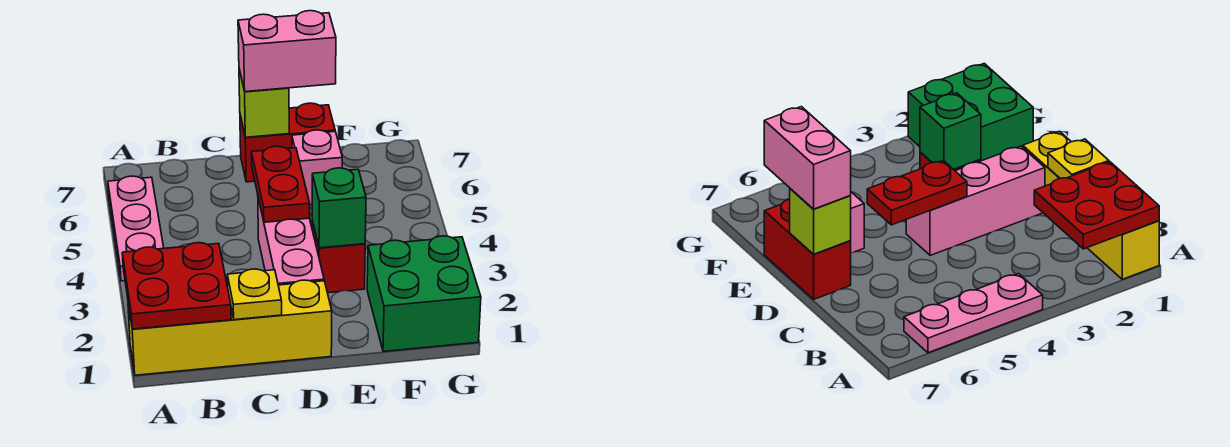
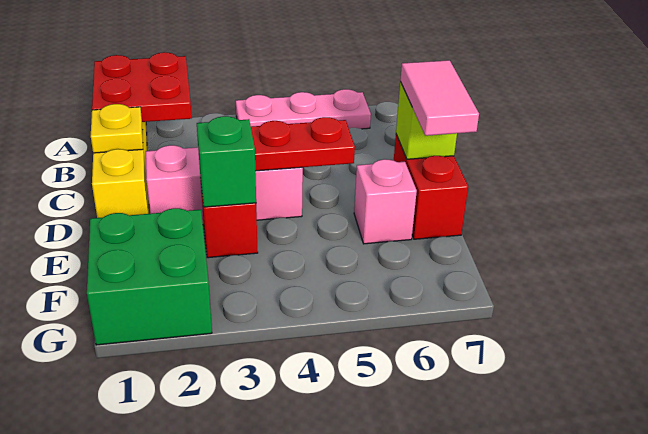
pink brick D7:E7 level 3 -> pink tile D7:E7 level 3

